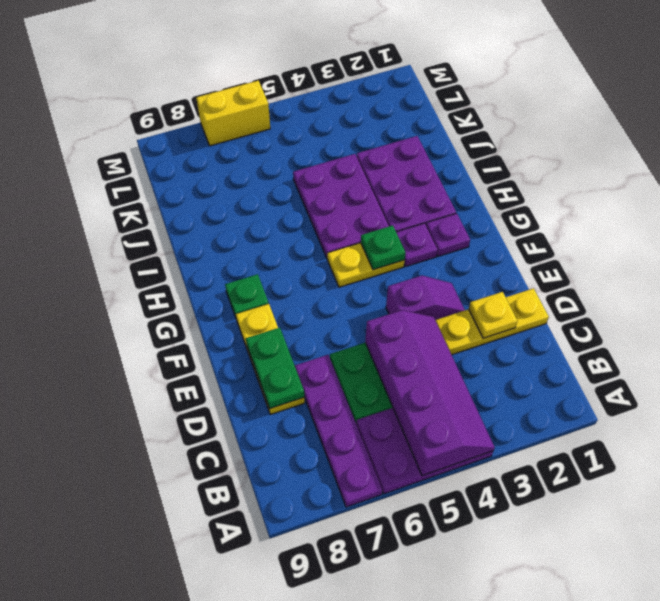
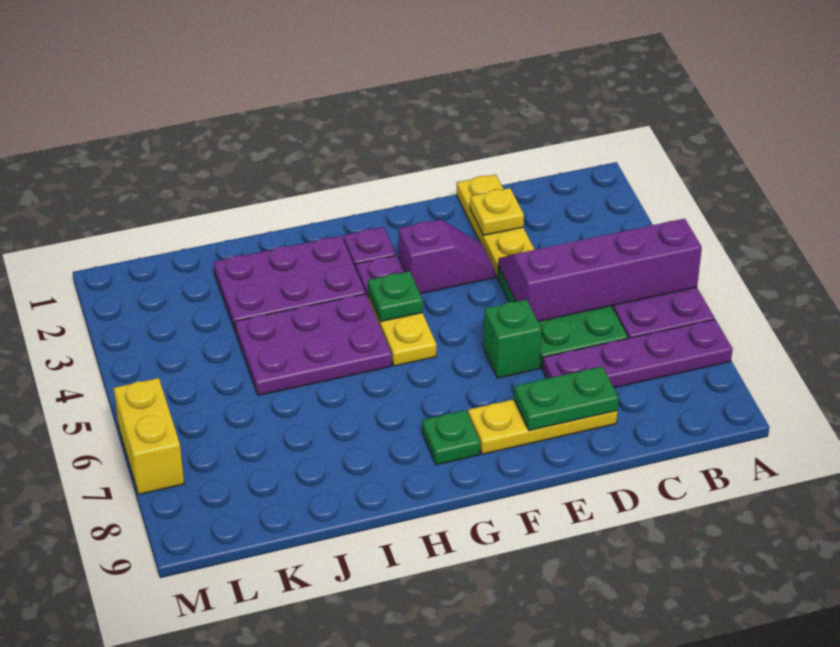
purple slope E3:E4 level 1 top 4 -> purple slope E3:F3 level 1 top F
none -> green brick E6 level 1

